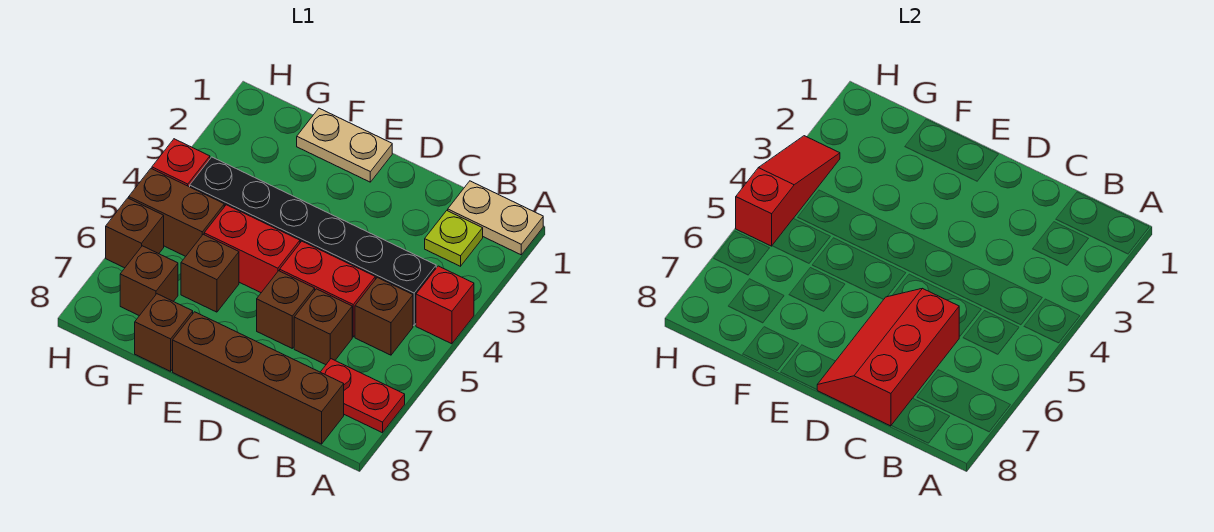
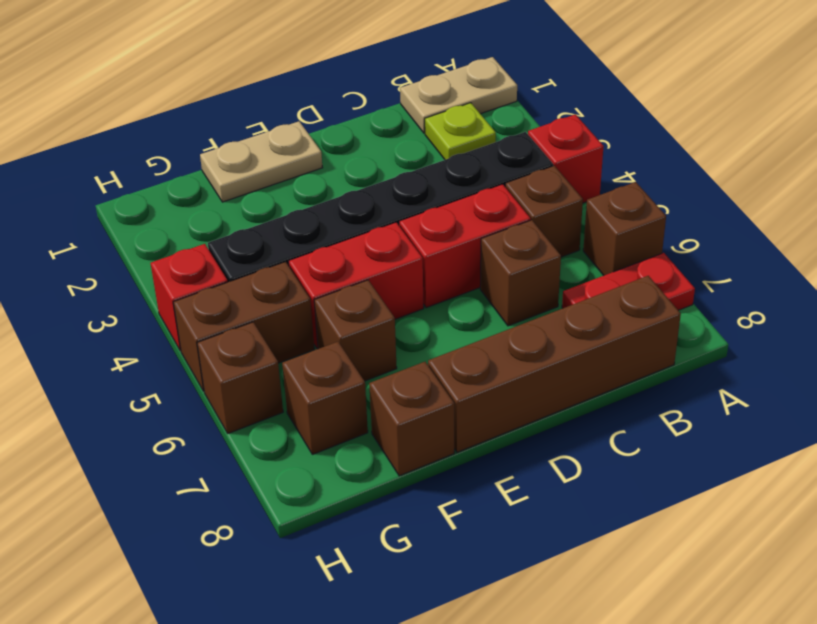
red slope C6:D8 level 2 top C -> none
brown brick D6 level 1 -> brown brick A6 level 1
red slope H3:H5 level 2 top 5 -> none

